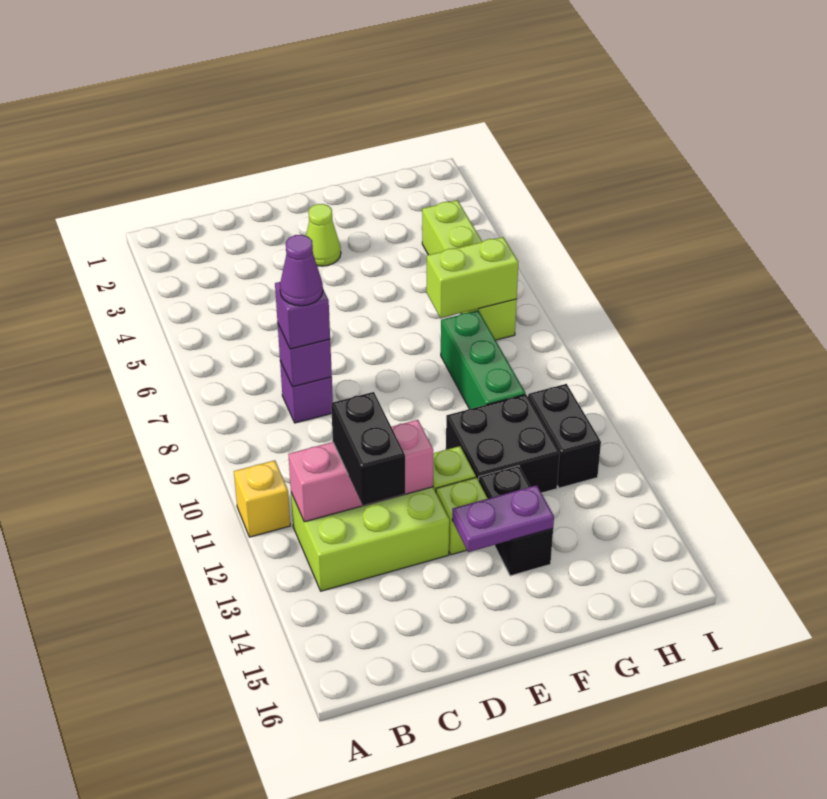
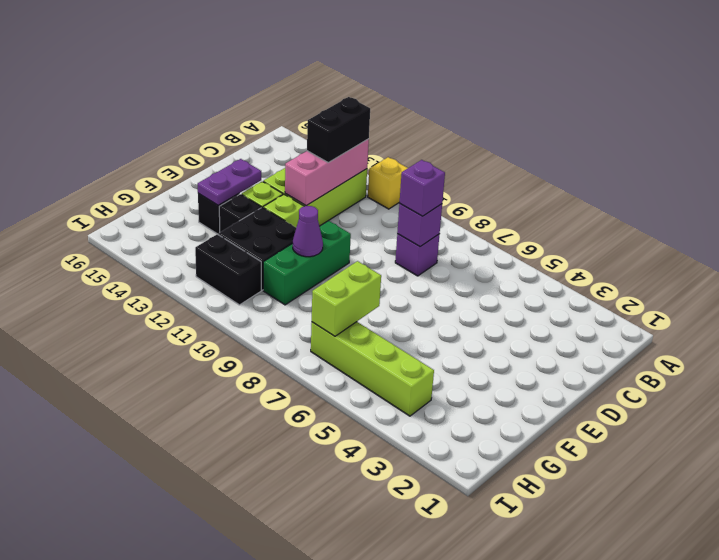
purple cone C8 level 4 -> purple cone F10 level 2
black brick C12:C13 level 3 -> black brick B12:C12 level 3
lime cone E3 level 1 -> none
green brick G8:G10 level 1 -> green brick E10:G10 level 1

